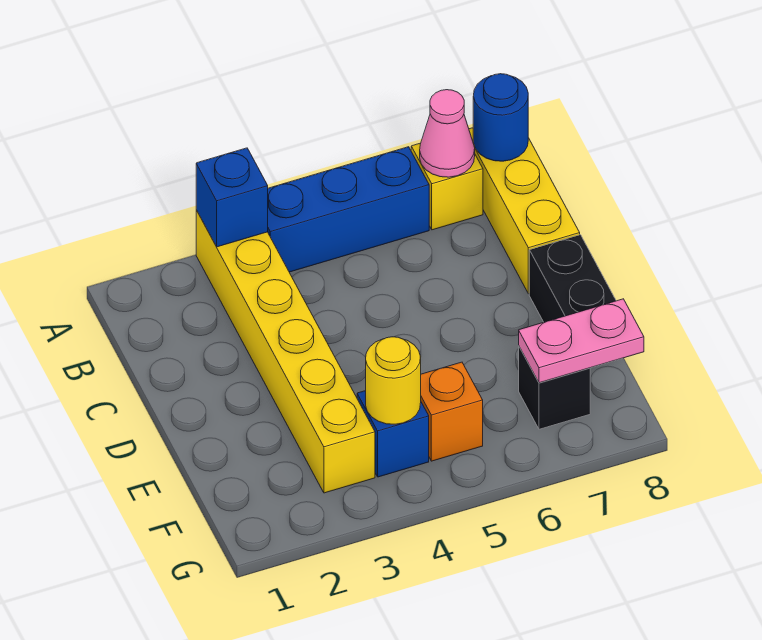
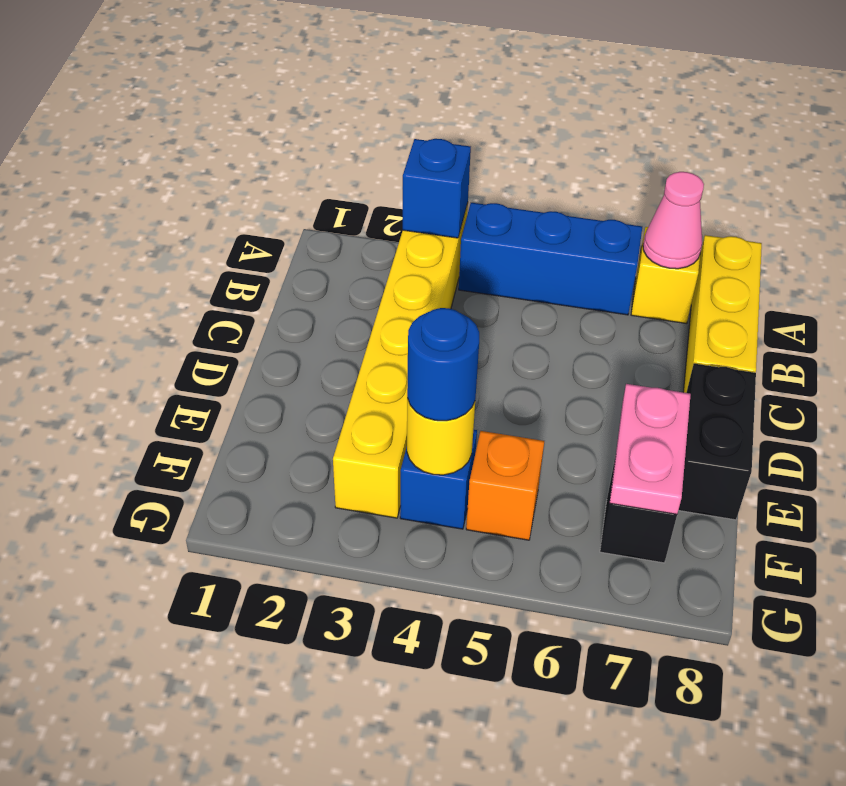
blue round brick A8 level 2 -> blue round brick F4 level 3
pink plate F7:F8 level 2 -> pink plate E7:F7 level 2

